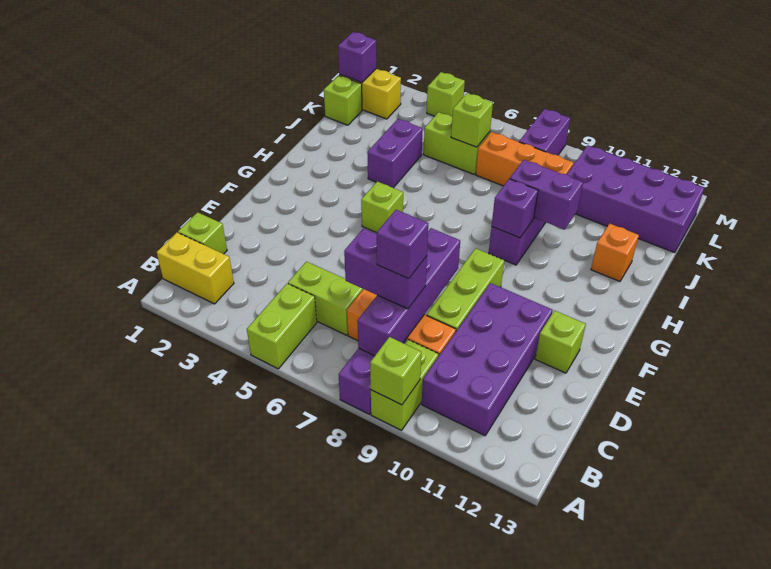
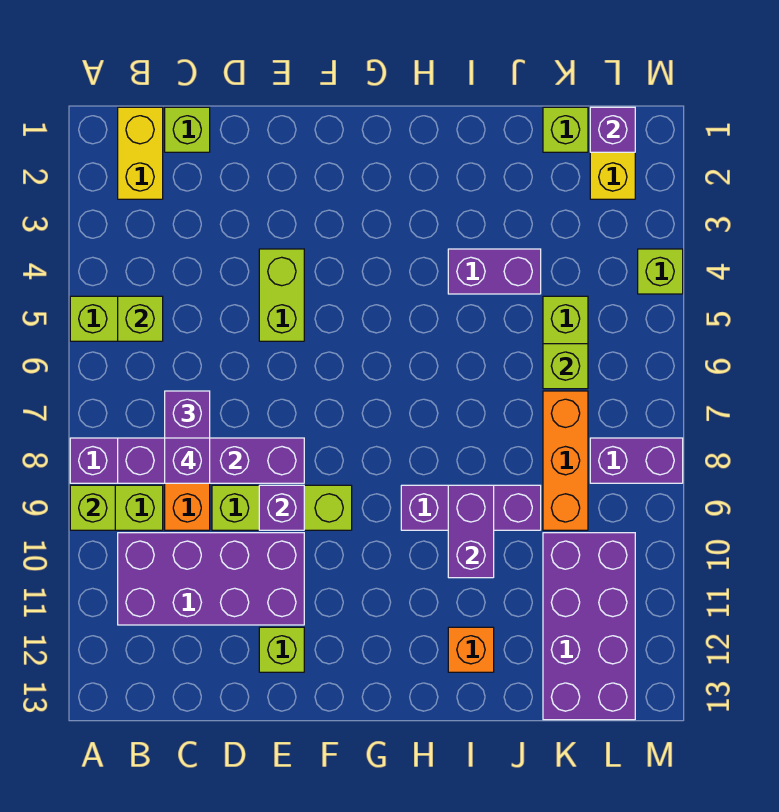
lime brick C5:C6 level 1 -> lime brick E4:E5 level 1
lime brick G5 level 1 -> lime brick B5 level 2
purple brick H9 level 2 -> purple brick E9 level 2

